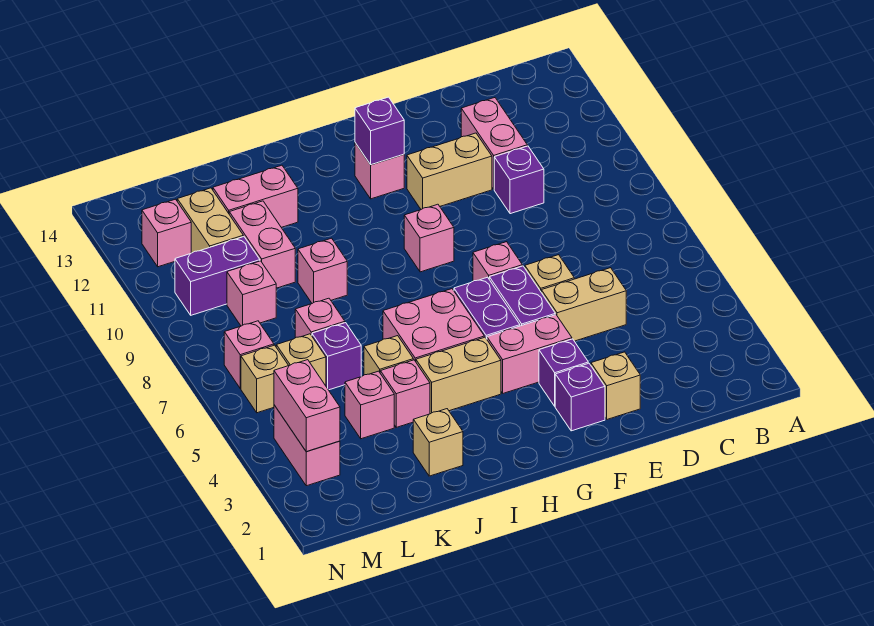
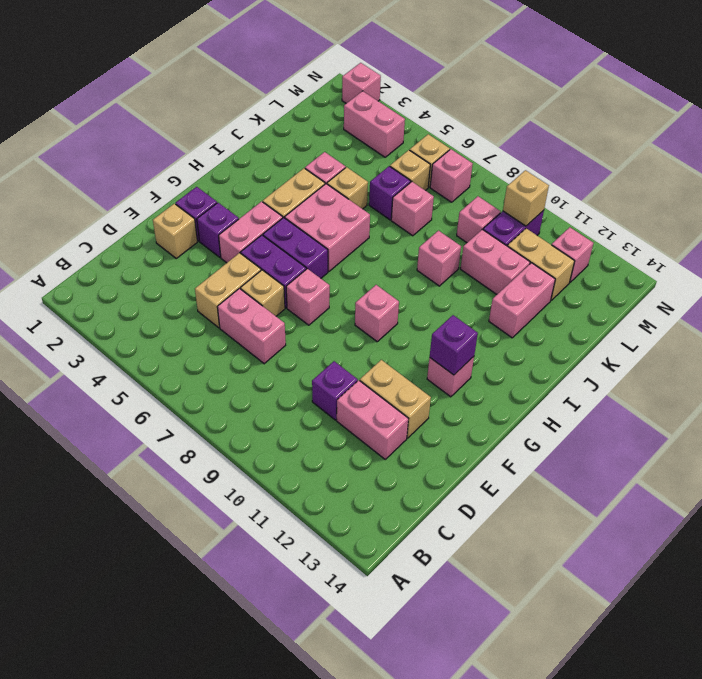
tan brick E11:F11 level 1 -> tan brick E11:E12 level 1
tan brick J2 level 1 -> tan brick M10 level 2
pink brick K4 level 1 -> pink brick N2 level 1
pink brick M3:M4 level 2 -> pink brick D6:D7 level 1

